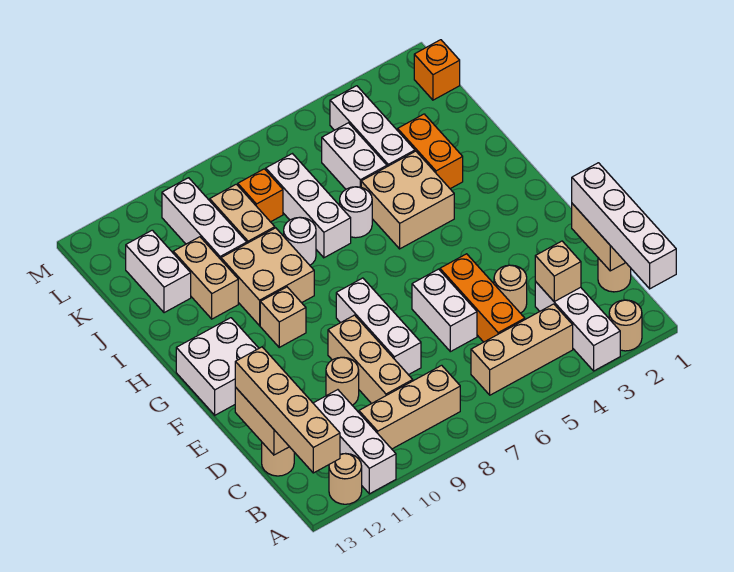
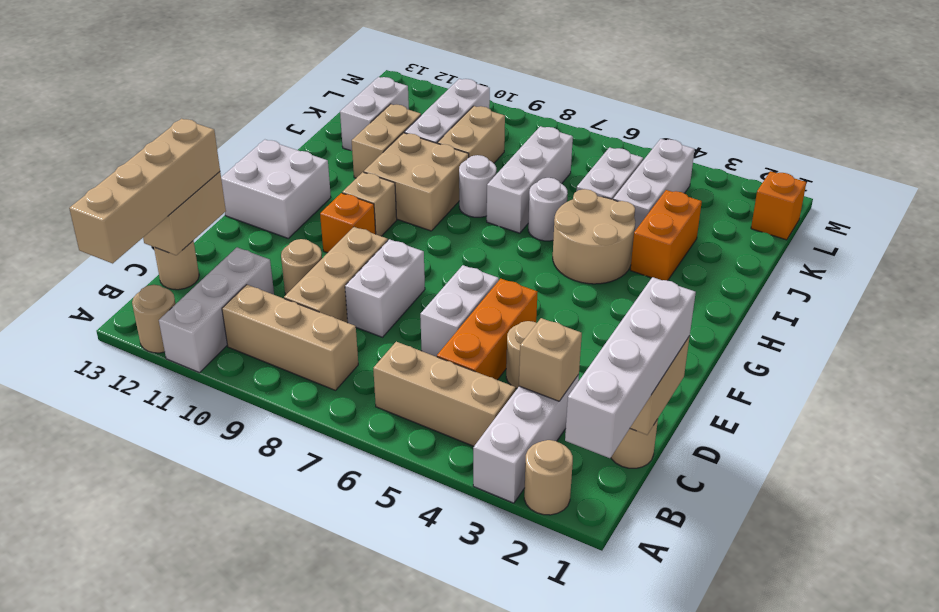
white brick D8:F8 level 1 -> white brick D8:E8 level 1
tan brick H4:I5 level 1 -> tan round brick H4:I5 level 1
orange brick K8 level 1 -> orange brick F10 level 1

